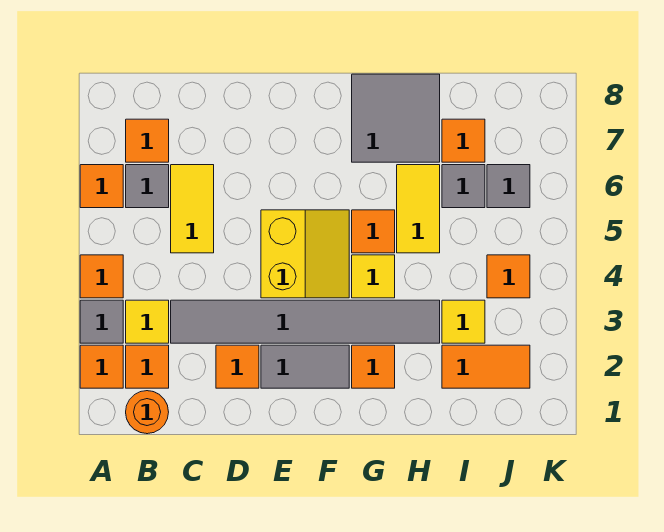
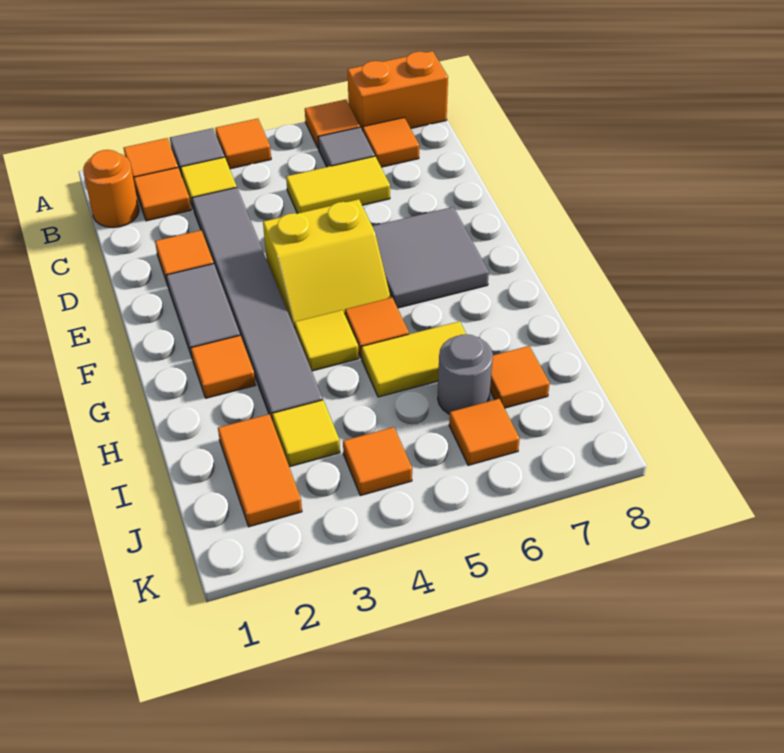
none -> orange brick A7:A8 level 1
grey tile G7:H8 level 1 -> grey tile E6:F7 level 1
grey tile I6 level 1 -> grey round brick I6 level 1
grey tile J6 level 1 -> orange tile J6 level 1

